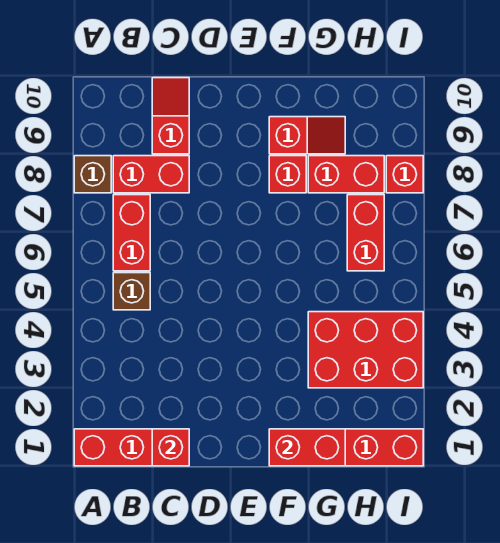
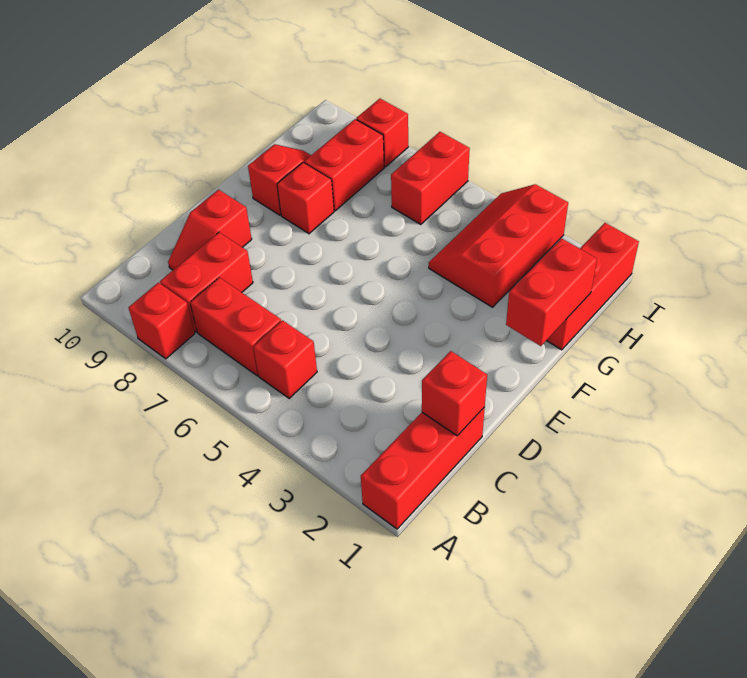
brown brick A8 level 1 -> red brick A8 level 1
brown brick B5 level 1 -> red brick B5 level 1
red slope C9:C10 level 1 top 9 -> red slope C9:D9 level 1 top D
red brick G3:I4 level 1 -> red slope G3:I4 level 1 top 3
red brick H6:H7 level 1 -> red brick H6:I6 level 1

